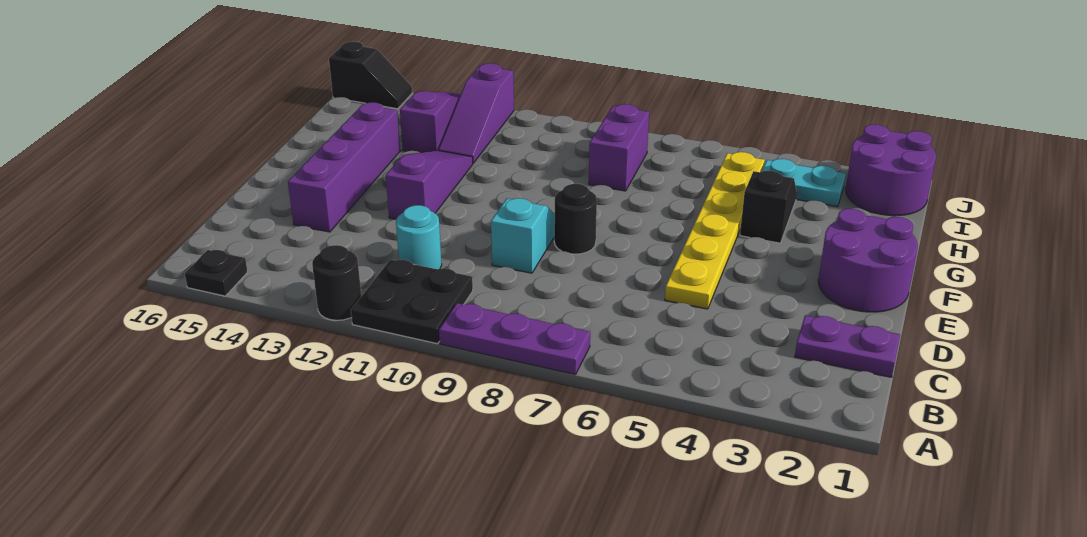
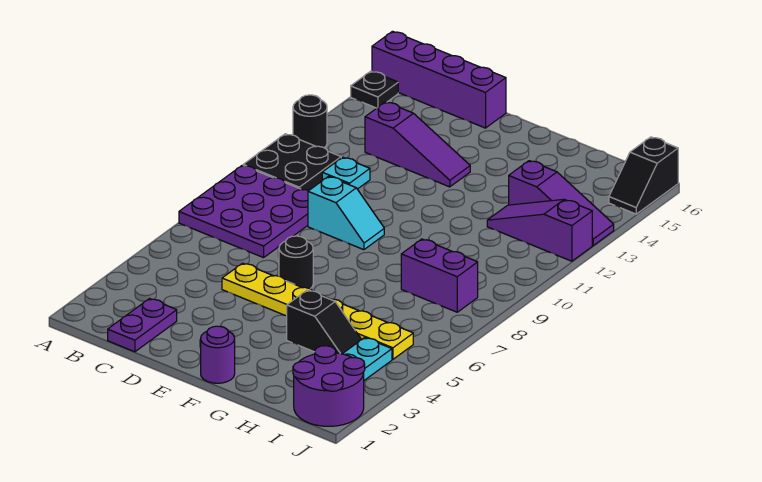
purple plate A7:A9 level 1 -> purple plate A7:C9 level 1
cyan round brick C11 level 1 -> cyan plate C11 level 1
purple brick D14:G14 level 1 -> purple brick A16:D16 level 1
purple round brick E1:F2 level 1 -> purple round brick F1 level 1
black round brick E8 level 1 -> black round brick E6 level 1
purple slope E12:G12 level 1 top E -> purple slope C13:E13 level 1 top C

